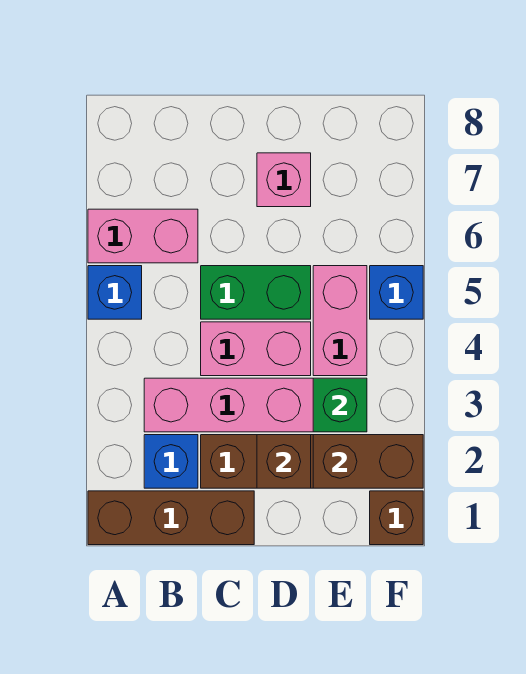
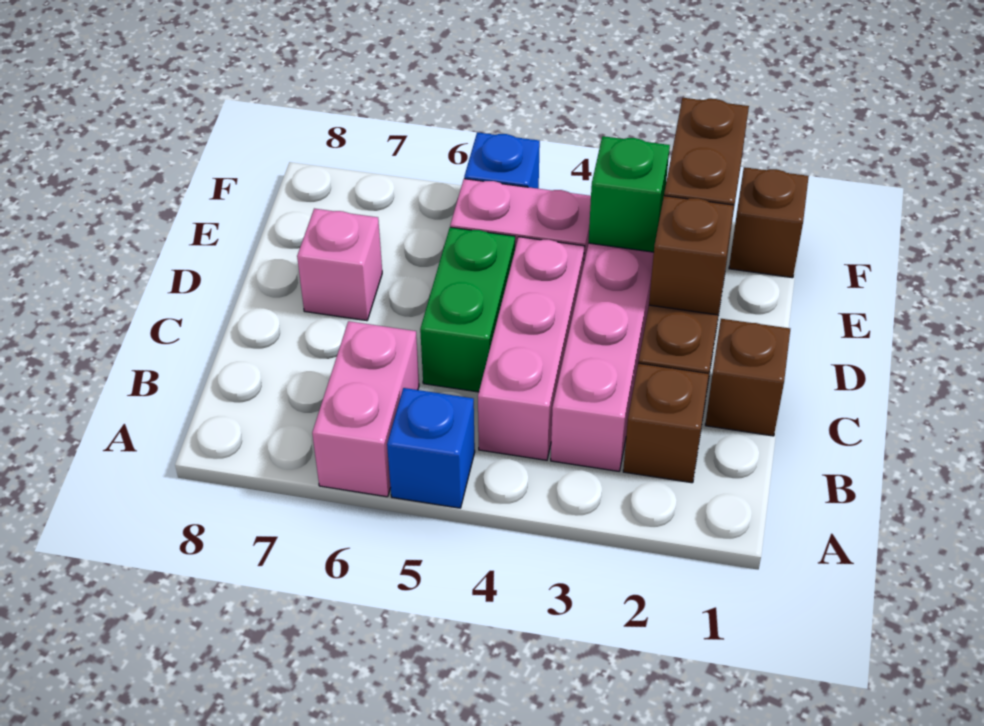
brown brick A1:C1 level 1 -> brown brick C1 level 1
blue brick B2 level 1 -> brown brick B2 level 1
pink brick C4:D4 level 1 -> pink brick B4:D4 level 1

